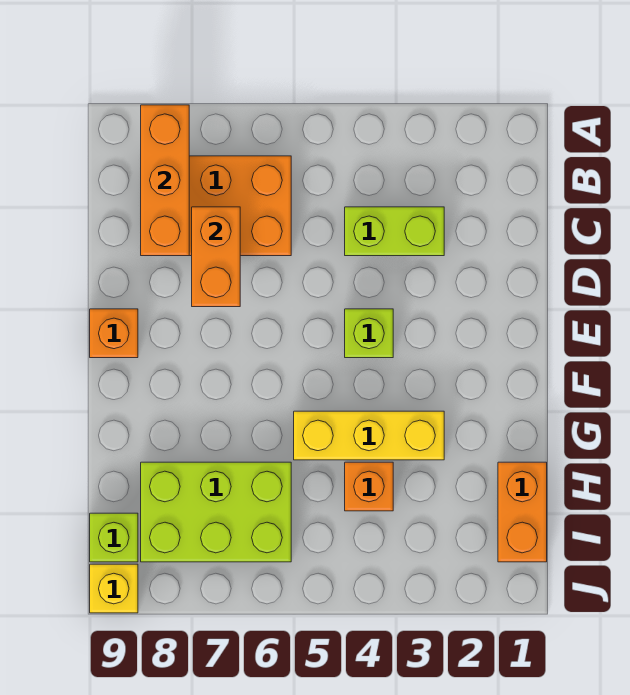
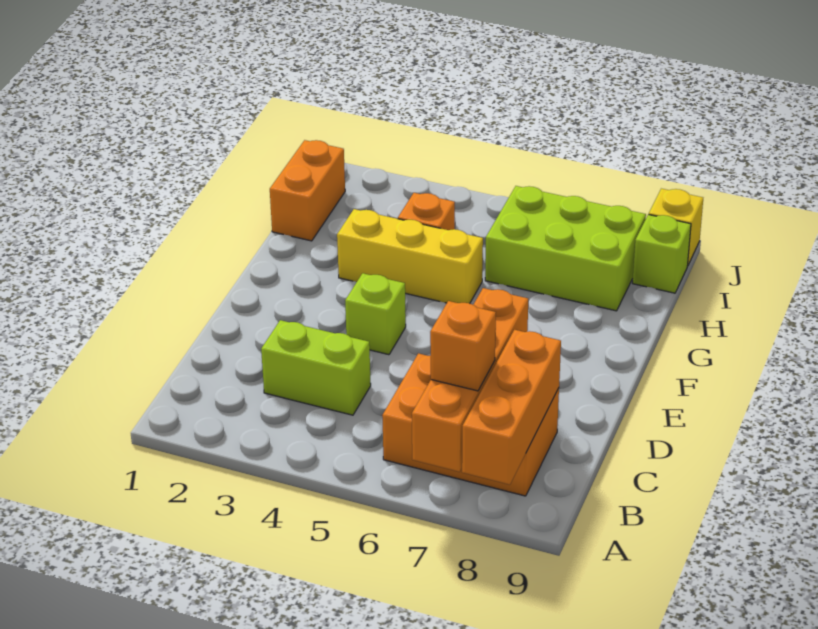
orange brick C7:D7 level 2 -> orange brick A7:D7 level 2
orange brick E9 level 1 -> orange brick B7 level 3

